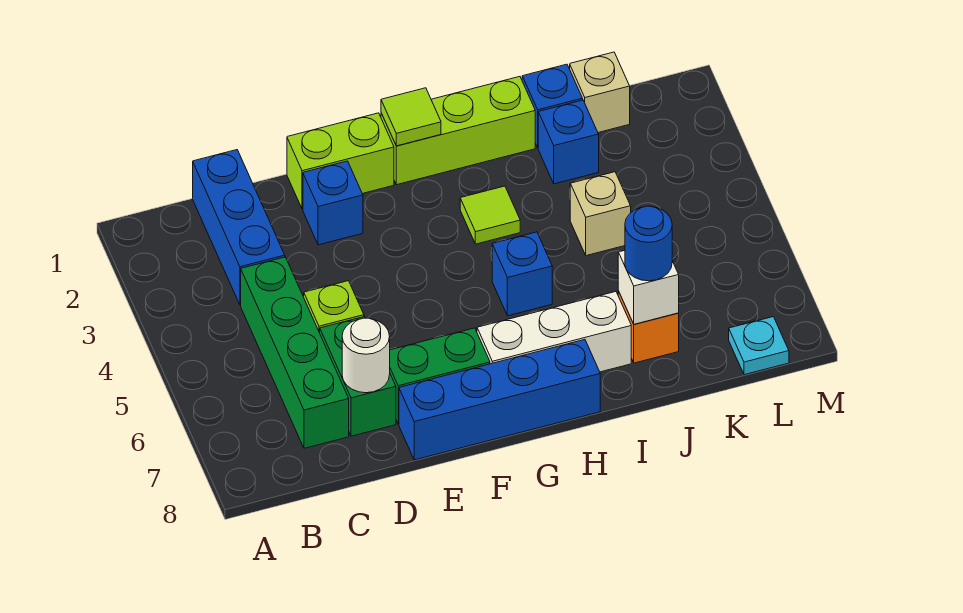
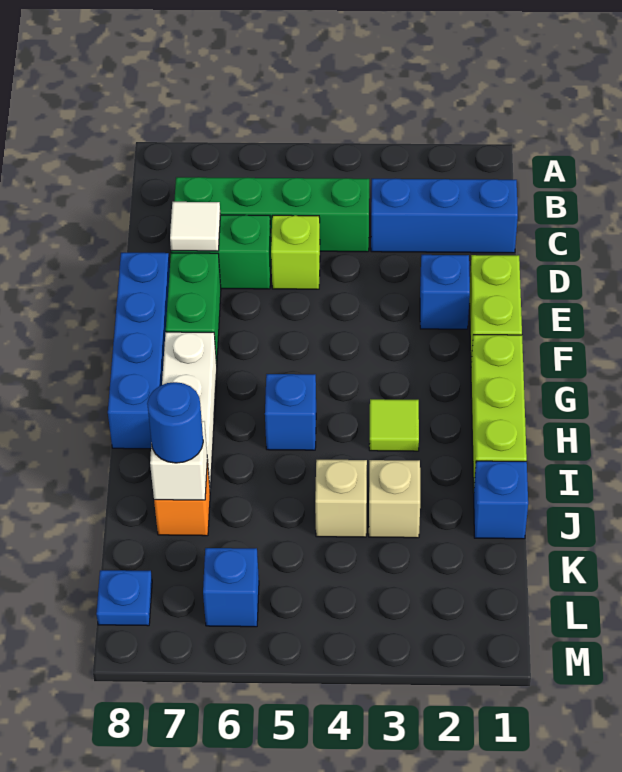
white round brick D7 level 2 -> white tile D7 level 2
lime tile G1 level 2 -> none
blue brick J2 level 1 -> blue brick L6 level 1
tan brick K1 level 1 -> tan brick J3 level 1
cyan plate L8 level 1 -> blue plate L8 level 1

